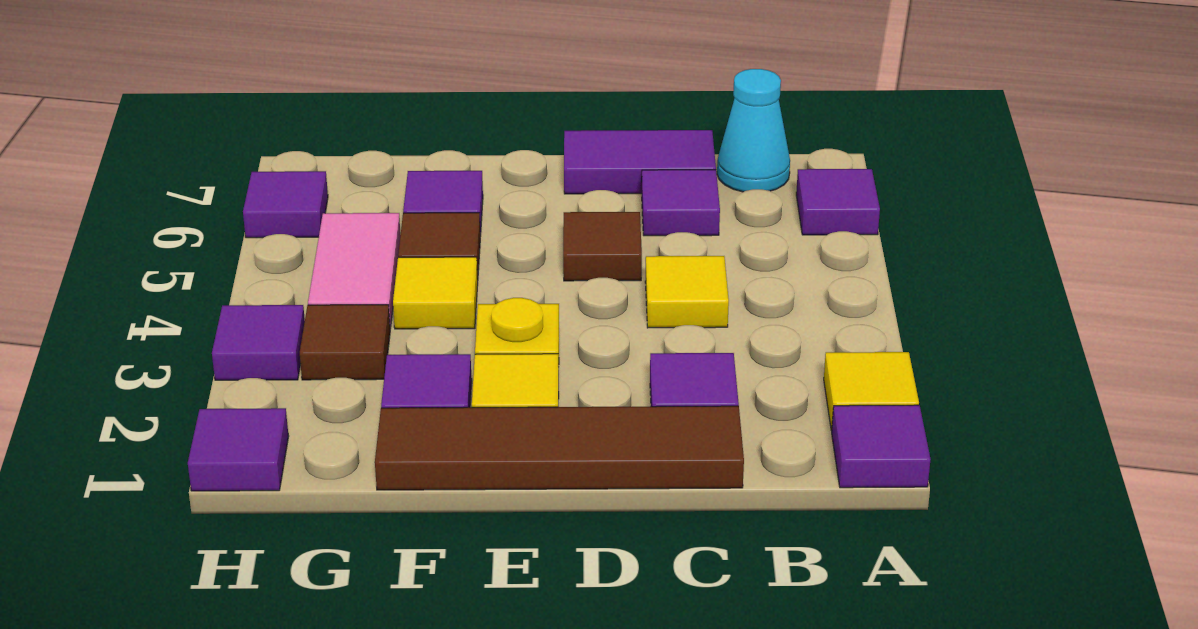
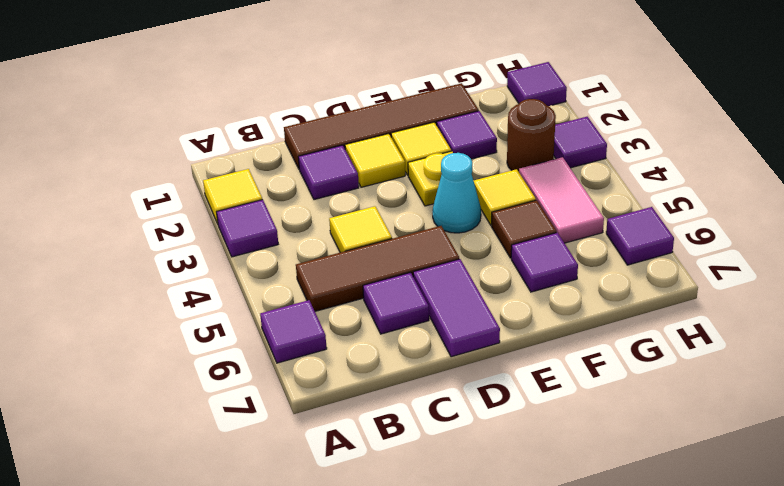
purple tile A1 level 1 -> purple tile A3 level 1
cyan cone B7 level 1 -> cyan cone E4 level 1
purple tile C7:D7 level 1 -> purple tile D6:D7 level 1
none -> yellow tile D2 level 1
brown tile D5 level 1 -> brown tile B5:D5 level 1
brown tile G3 level 1 -> brown round brick G3 level 1

